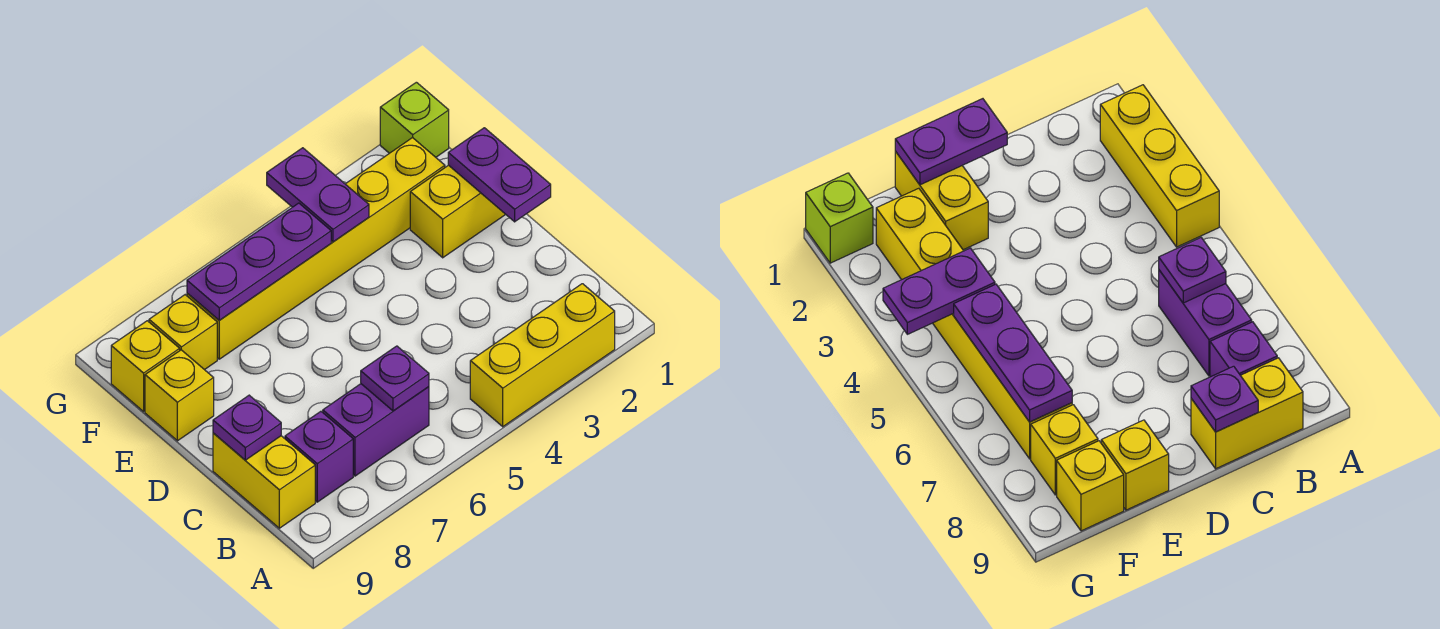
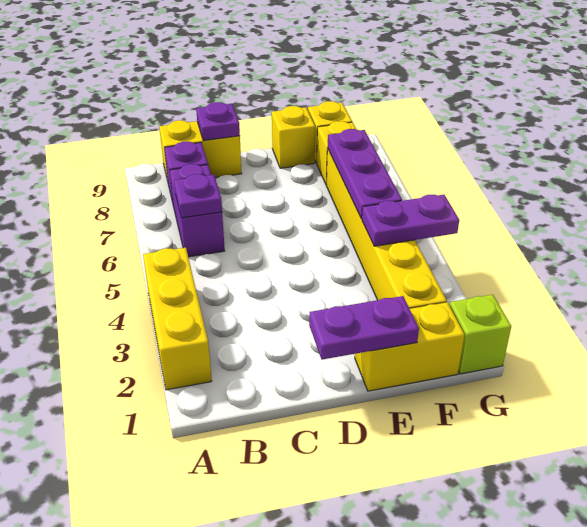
yellow brick E1:E2 level 1 -> yellow brick E1:F1 level 1

